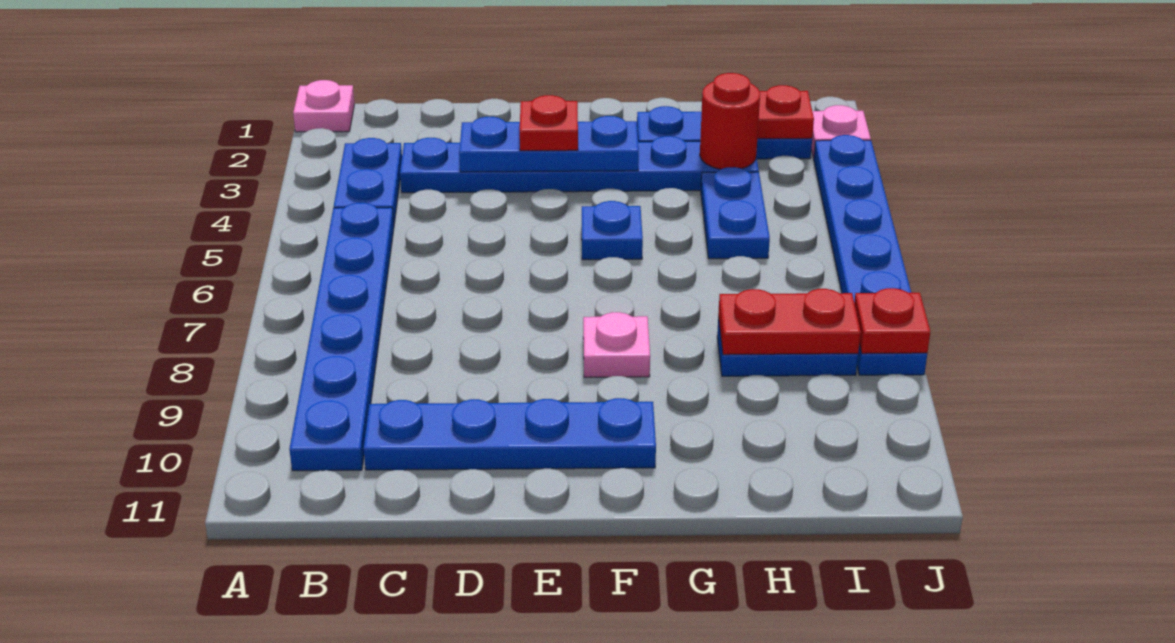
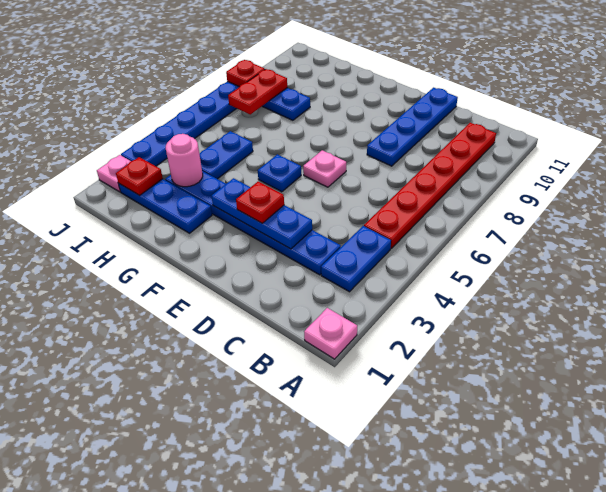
blue plate B5:B10 level 1 -> red plate B5:B10 level 1
blue plate C10:F10 level 1 -> blue plate D8:D11 level 1
pink plate F8 level 1 -> pink plate E6 level 1
red round brick H3 level 2 -> pink round brick H3 level 2
red plate H8:I8 level 2 -> red plate I7:I8 level 2

